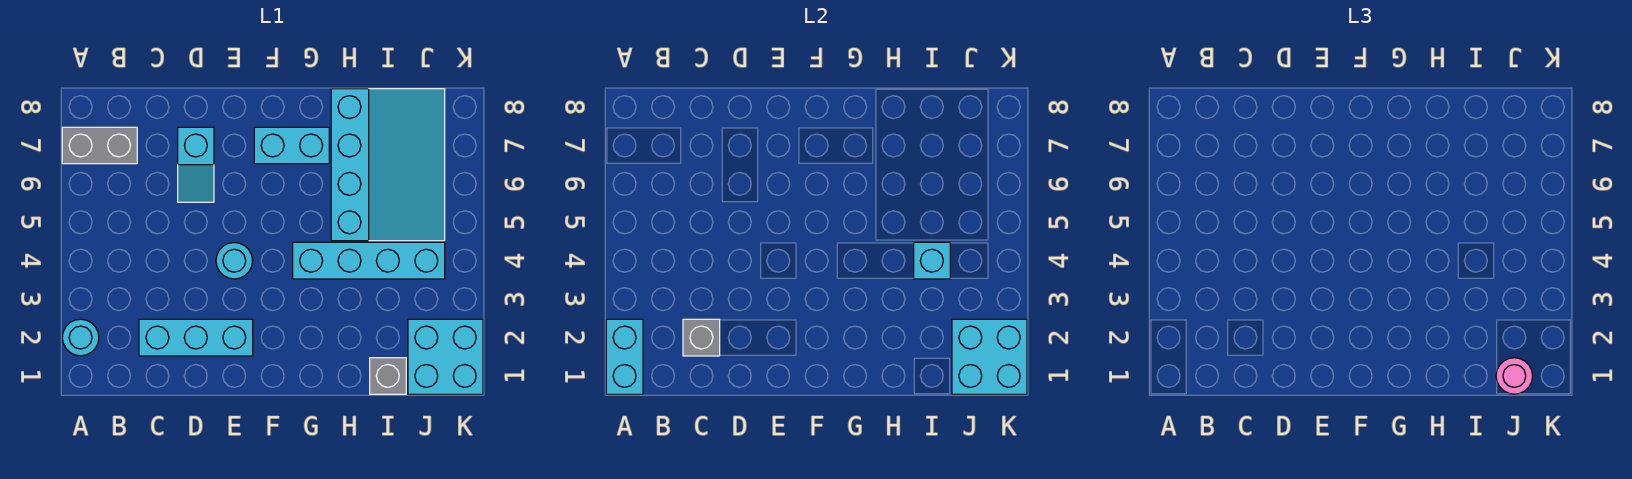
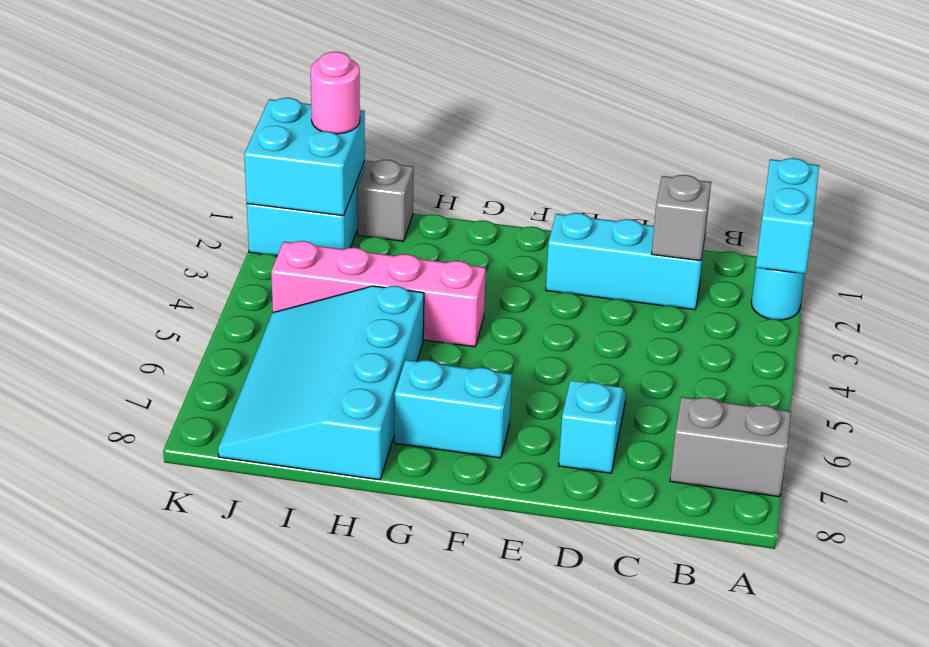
cyan round brick E4 level 1 -> none
cyan brick G4:J4 level 1 -> pink brick G4:J4 level 1
cyan brick I4 level 2 -> none

